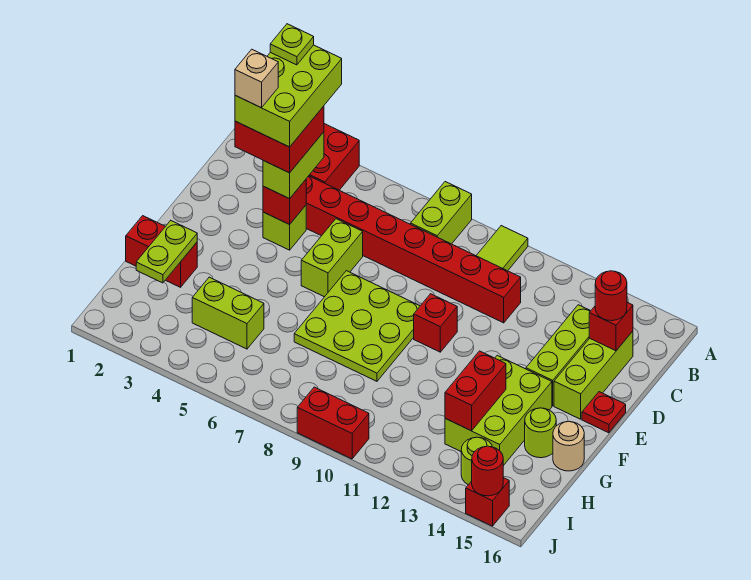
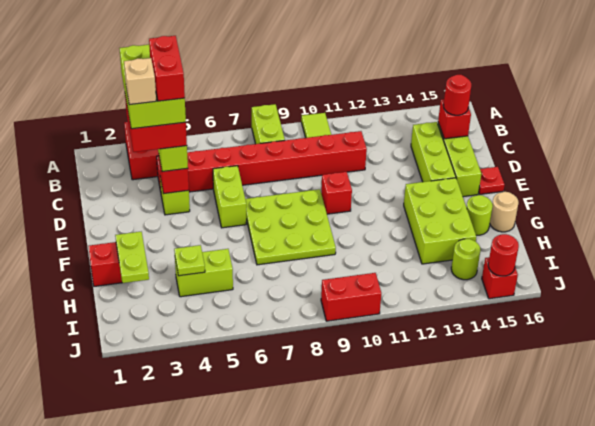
lime plate B3 level 6 -> lime plate H4 level 2
red brick G13:H13 level 2 -> red brick C4:D4 level 6

